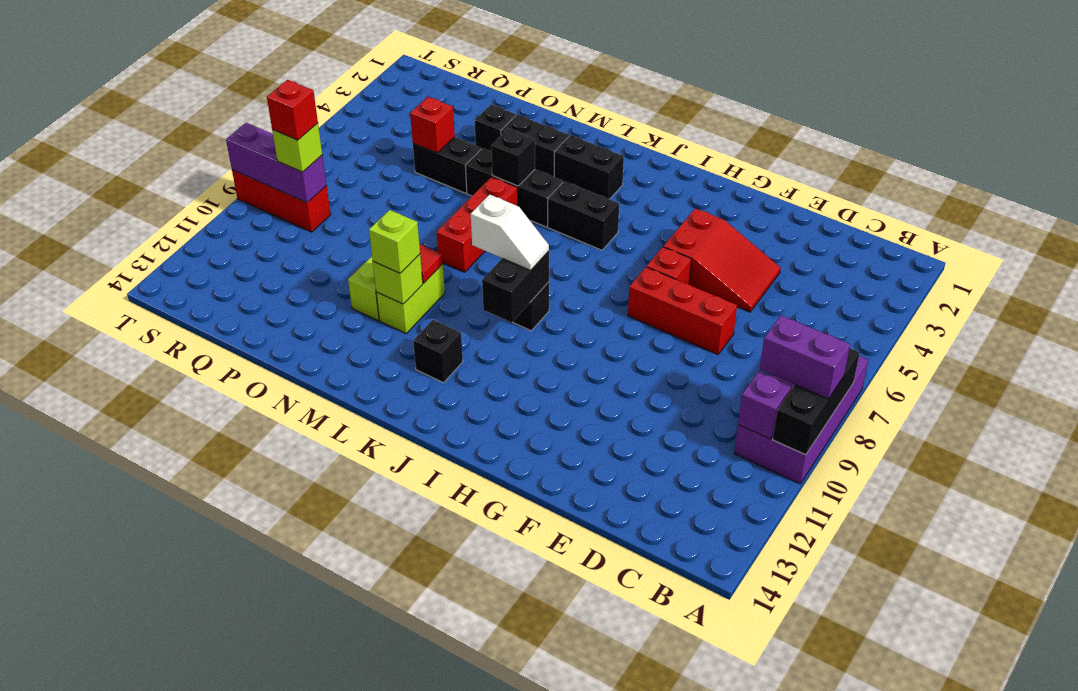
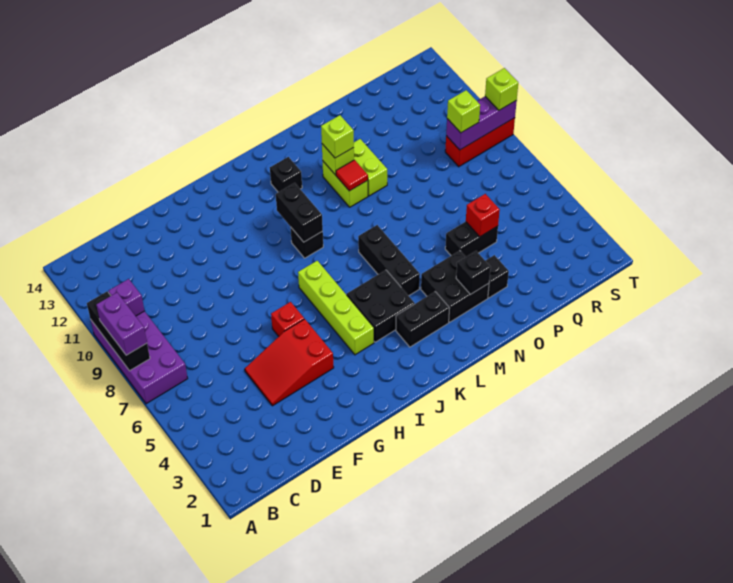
purple brick A9:B9 level 3 -> purple brick A8:A9 level 3
red brick E7:G7 level 1 -> none
none -> lime brick I4:I7 level 1
black brick J5:K5 level 1 -> black brick J4:K5 level 1
white slope J9:K9 level 3 top K -> none
black brick L5:N5 level 1 -> black brick L5:L7 level 1
black brick M3:N3 level 1 -> black brick M3:N4 level 1
black brick M5 level 2 -> black brick N3 level 2
red brick M6:M8 level 1 -> none
red brick R9 level 4 -> none
none -> lime brick T9 level 3

